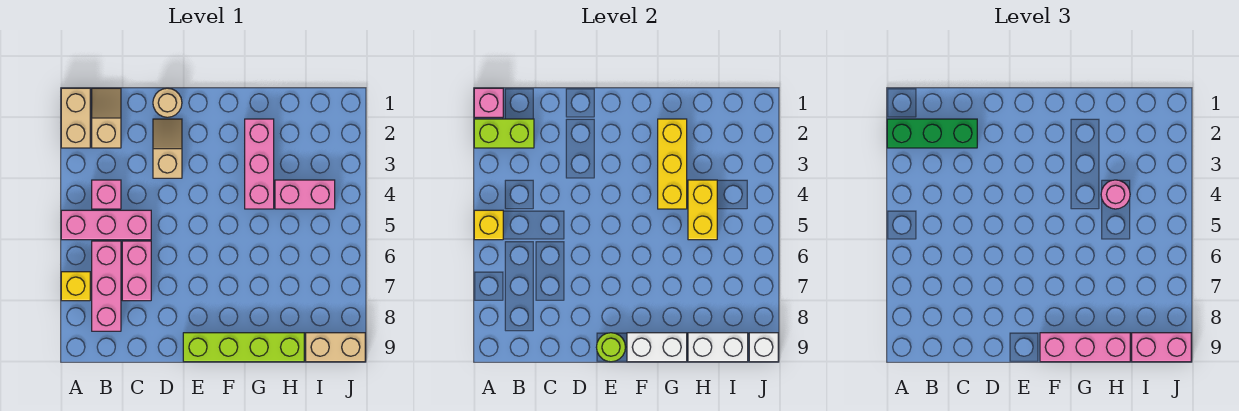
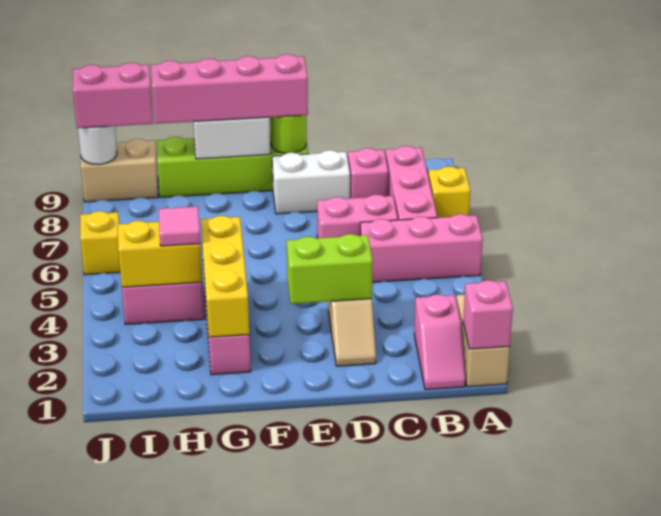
lime brick A2:B2 level 2 -> lime brick D3:E3 level 2
green brick A2:C2 level 3 -> none
yellow brick A5 level 2 -> yellow brick J6 level 1
tan slope B1:B2 level 1 top 2 -> pink slope B1:B2 level 1 top 2
pink brick B4 level 1 -> pink brick C8 level 1
pink brick C6:C7 level 1 -> pink brick C6:D6 level 1
tan round brick D1 level 1 -> none
pink brick F9:H9 level 3 -> pink brick E9:H9 level 3
yellow brick H4:H5 level 2 -> yellow brick H4:I4 level 2
pink round brick H4 level 3 -> pink tile H4 level 3
white brick H9:I9 level 2 -> white brick D8:E8 level 1
white brick J9 level 2 -> white round brick J9 level 2

